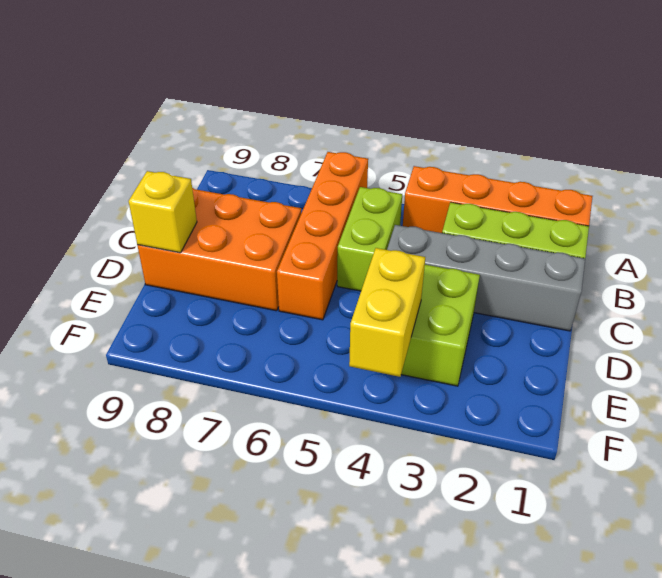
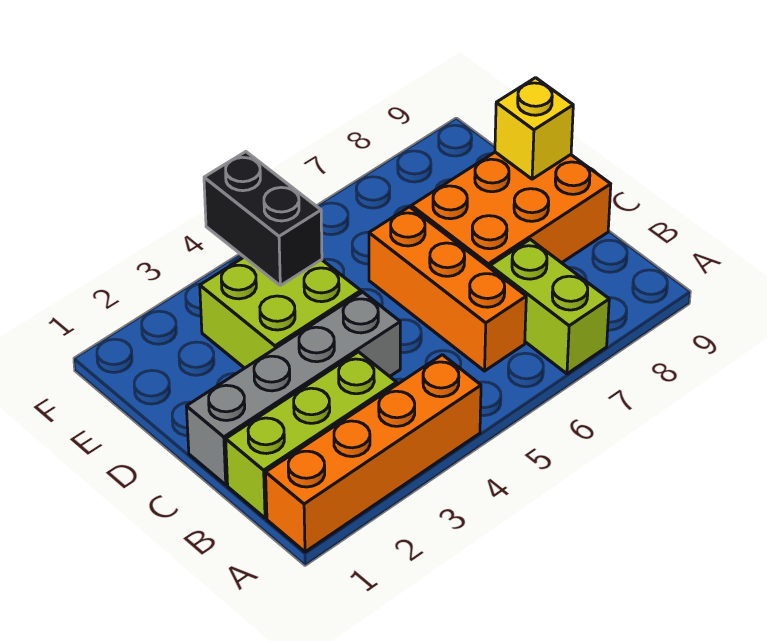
orange brick A6:D6 level 1 -> orange brick B6:D6 level 1
lime brick B5:C5 level 1 -> lime brick A7:B7 level 1
yellow brick E4:F4 level 2 -> black brick E4:F4 level 2

